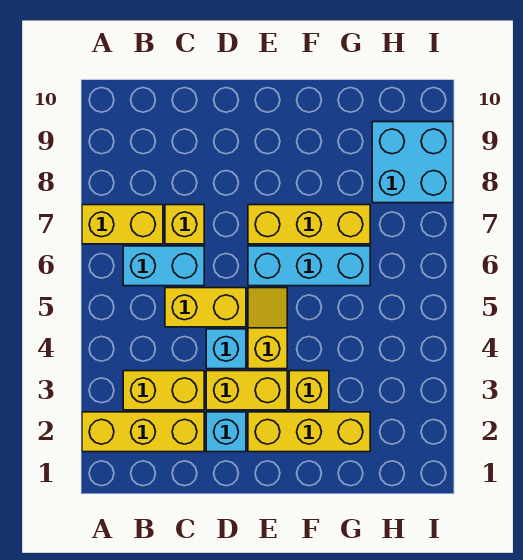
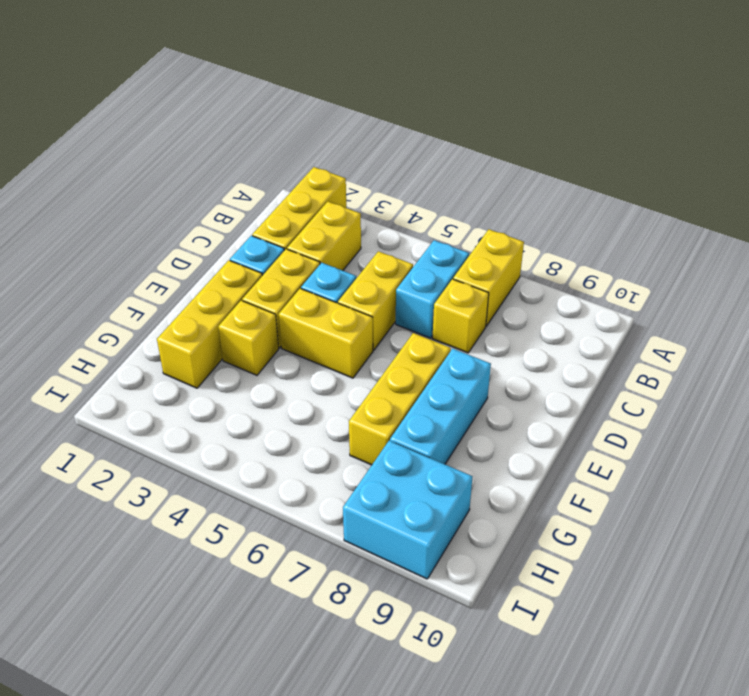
yellow slope E4:E5 level 1 top 4 -> yellow brick E4:E5 level 1
cyan brick E6:G6 level 1 -> cyan brick E8:G8 level 1

